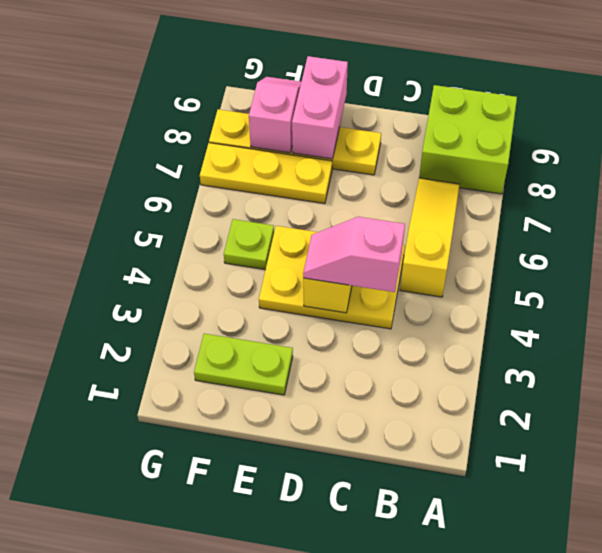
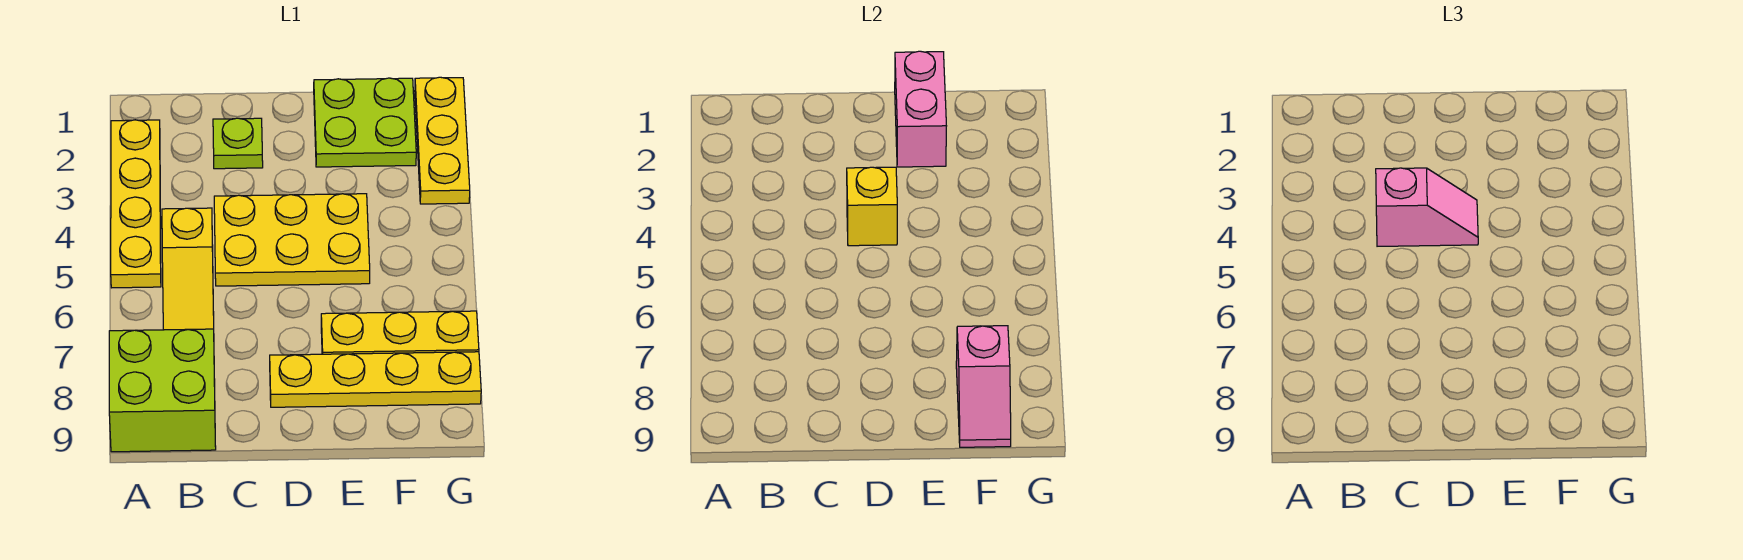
none -> yellow plate A2:A5 level 1
lime plate E2:F2 level 1 -> lime plate E1:F2 level 1
pink brick E8:E9 level 2 -> pink brick E1:E2 level 2
lime plate F5 level 1 -> lime plate C2 level 1
none -> yellow plate G1:G3 level 1

